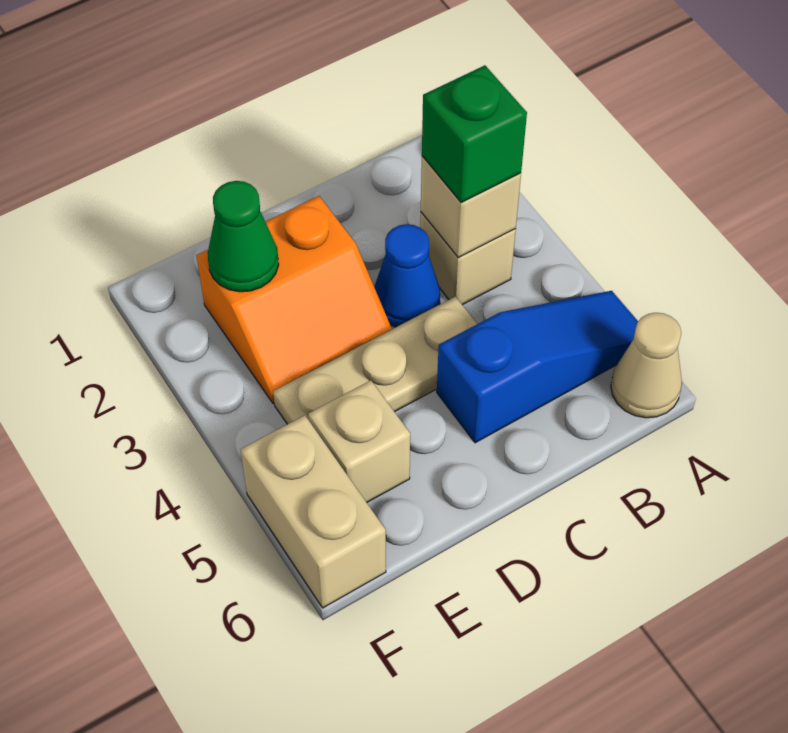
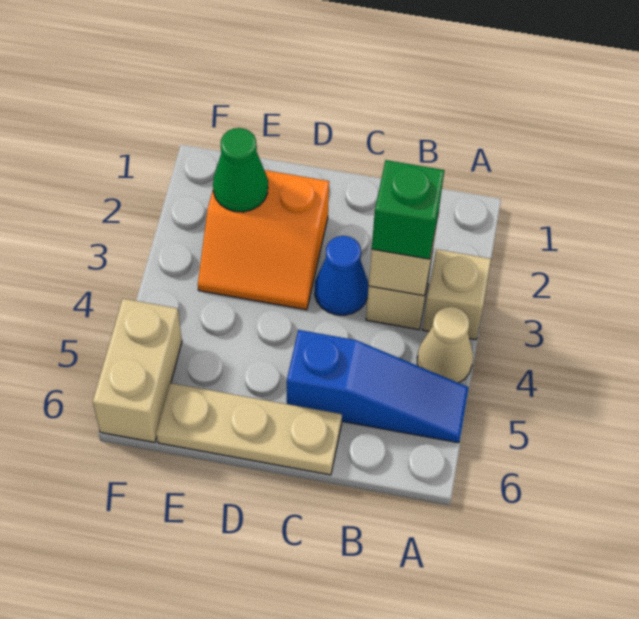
tan cone A6 level 1 -> tan cone A4 level 1
tan plate C4:E4 level 1 -> tan plate C6:E6 level 1
tan brick E5 level 1 -> tan brick A3 level 1

